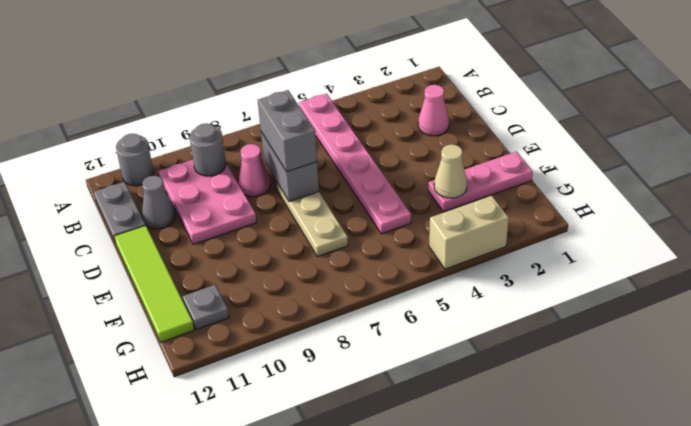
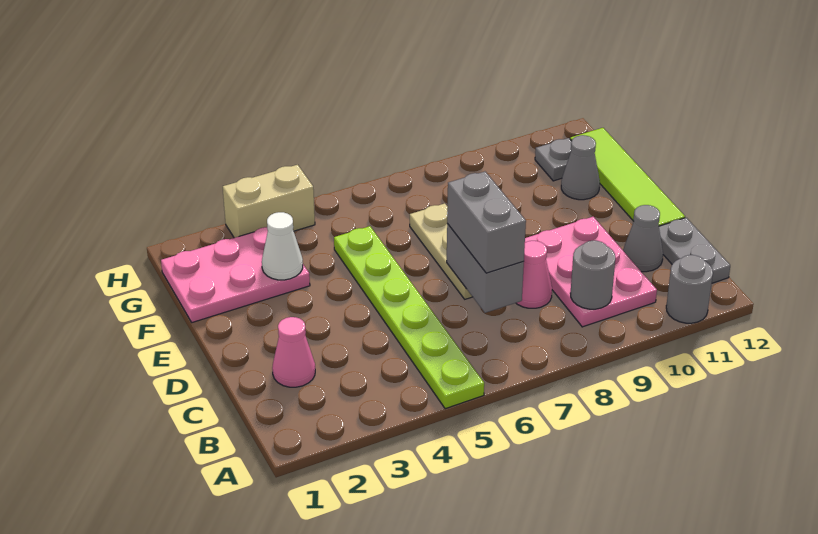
pink plate A5:F5 level 1 -> lime plate A5:F5 level 1
pink plate F1:F3 level 1 -> pink plate F1:G3 level 1
tan cone F3 level 2 -> white cone F3 level 2
none -> grey cone F11 level 1

